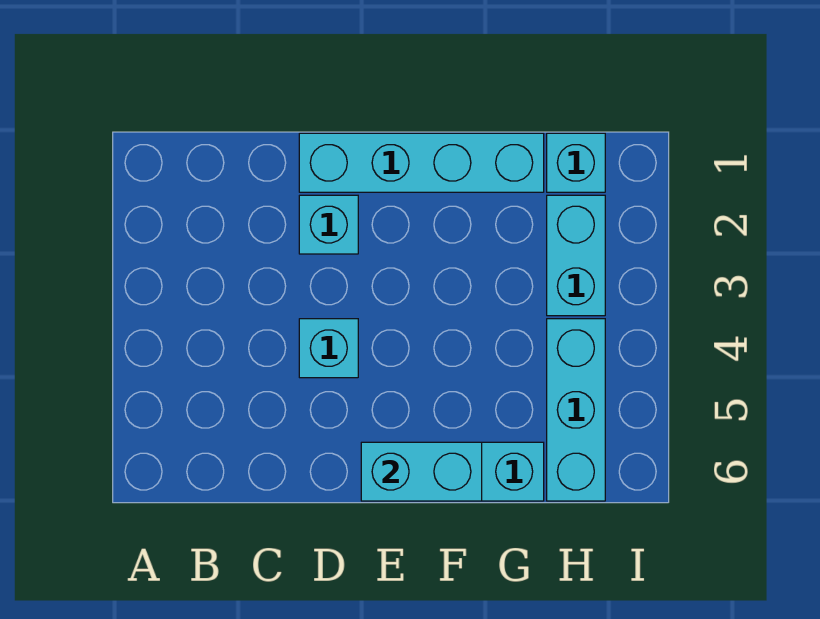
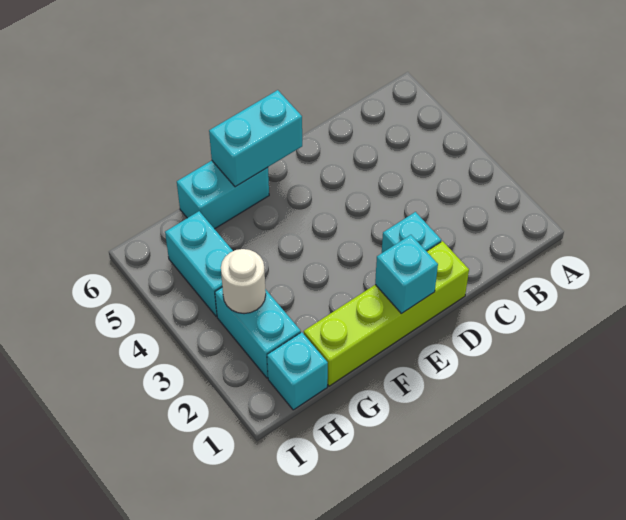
cyan brick D1:G1 level 1 -> lime brick D1:G1 level 1
cyan brick D4 level 1 -> cyan brick E1 level 2
none -> white round brick H3 level 2
cyan brick H4:H6 level 1 -> cyan brick H4:H5 level 1

